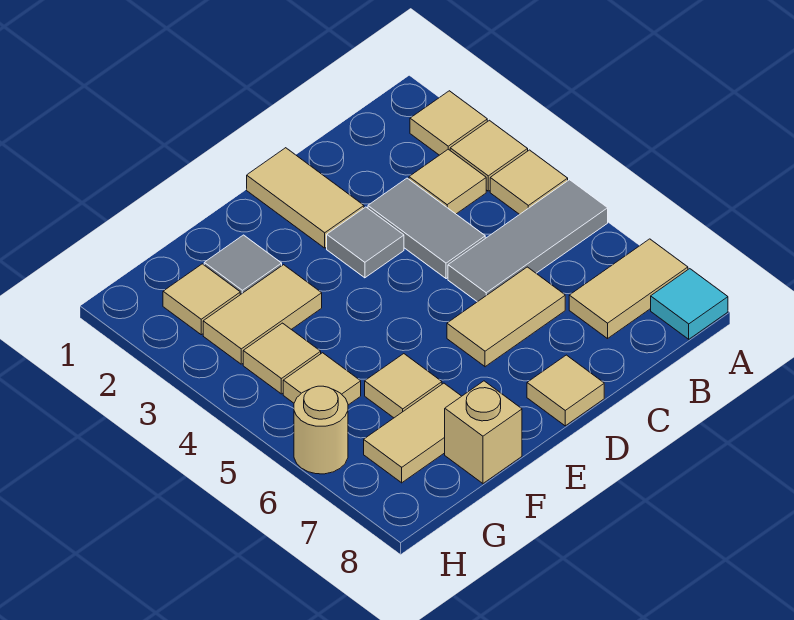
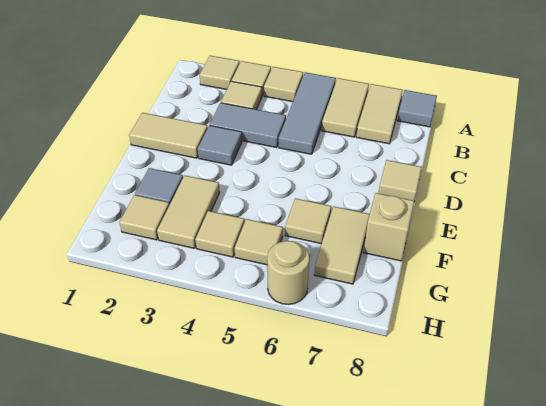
cyan tile A8 level 1 -> grey tile A8 level 1
tan tile C6:D6 level 1 -> tan tile A6:B6 level 1

